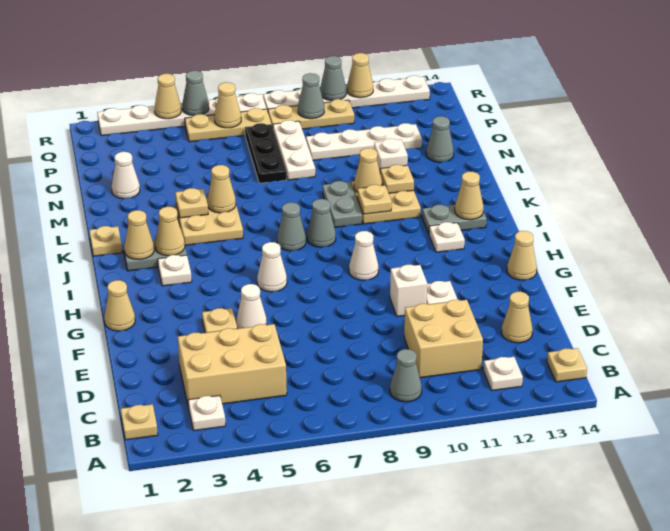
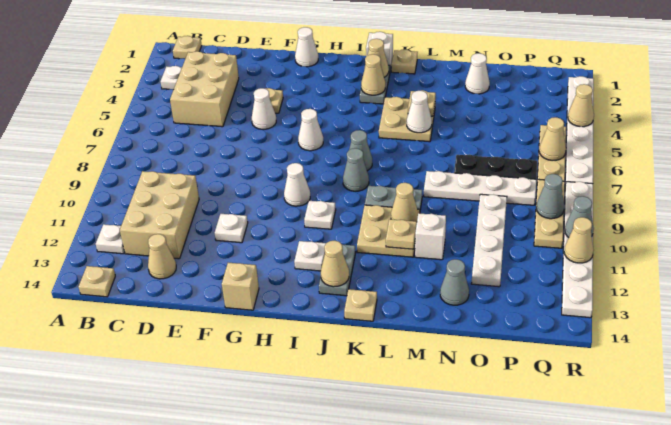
grey cone B9 level 1 -> none
tan brick C10:D11 level 1 -> tan brick C10:D12 level 1
white brick F10 level 1 -> white brick J1 level 1
tan cone G1 level 1 -> white cone G1 level 1
tan cone G14 level 1 -> tan brick G14 level 1
white plate I3 level 1 -> white plate I10 level 1
tan plate K10 level 2 -> tan plate K14 level 1
tan cone L5 level 2 -> white cone L5 level 2
white plate N8:P8 level 1 -> white plate M8:P8 level 1
grey cone R5 level 2 -> none

